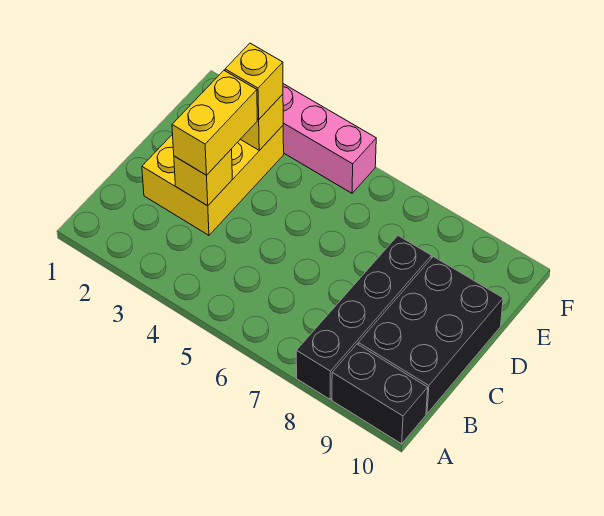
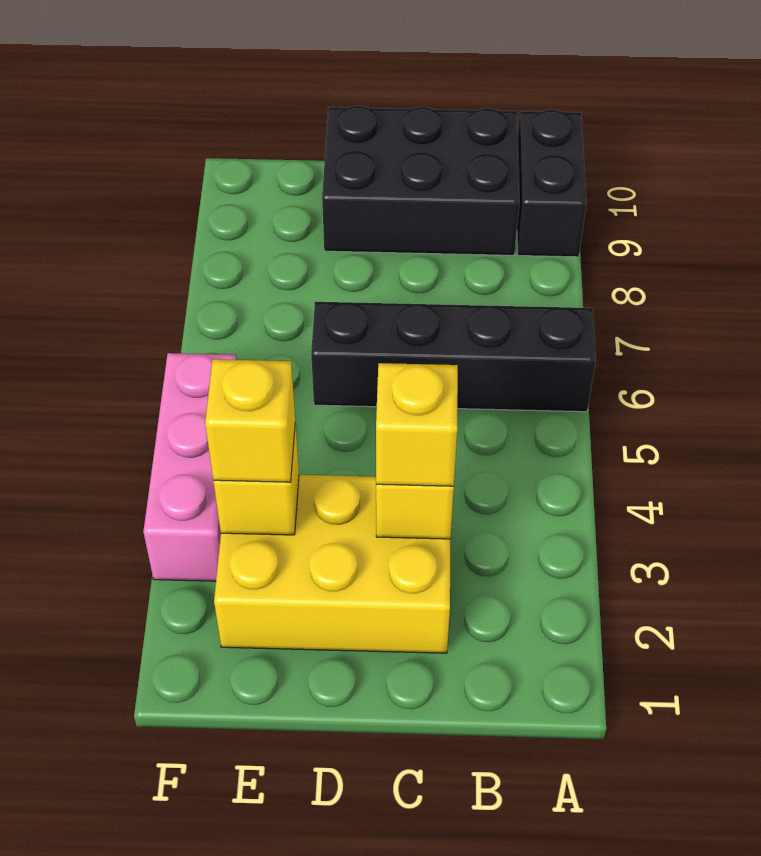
black brick A8:D8 level 1 -> black brick A6:D6 level 1
yellow brick C3:D3 level 3 -> yellow brick C3 level 3

